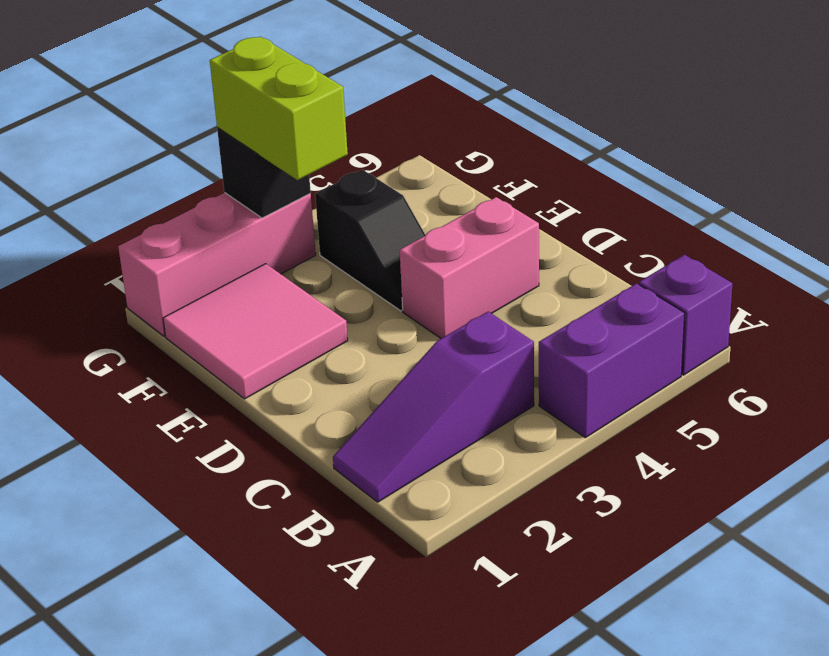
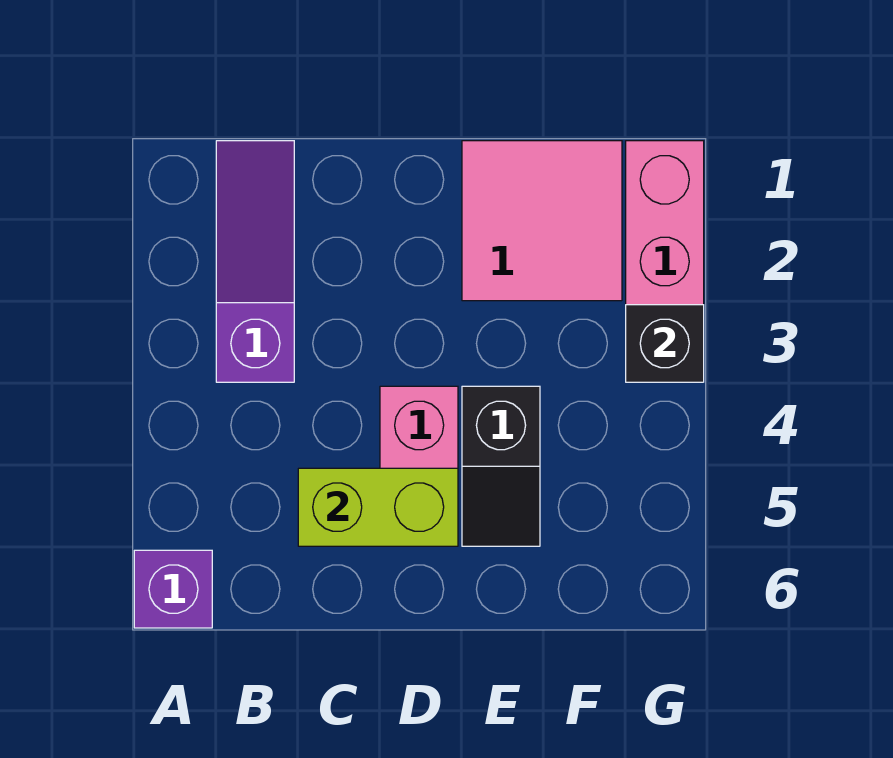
purple brick A4:A5 level 1 -> none
black slope E4:F4 level 1 top F -> black slope E4:E5 level 1 top 4
lime brick F3:G3 level 3 -> lime brick C5:D5 level 2

